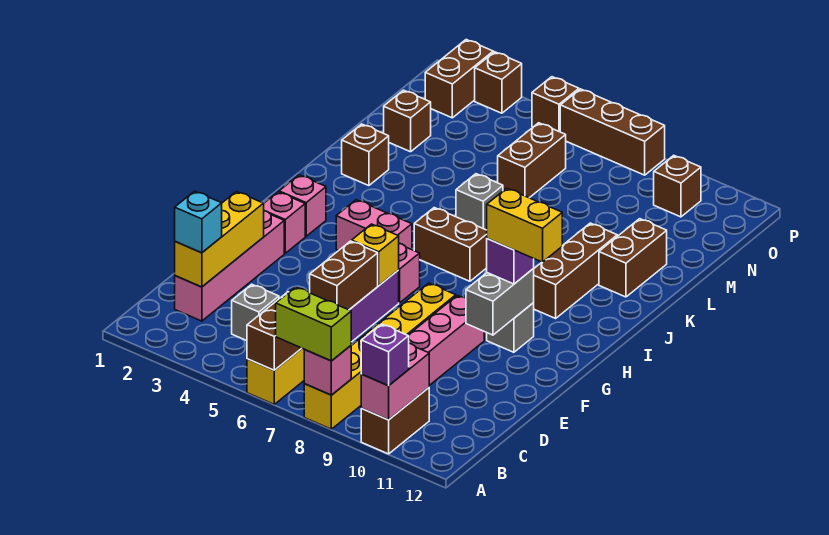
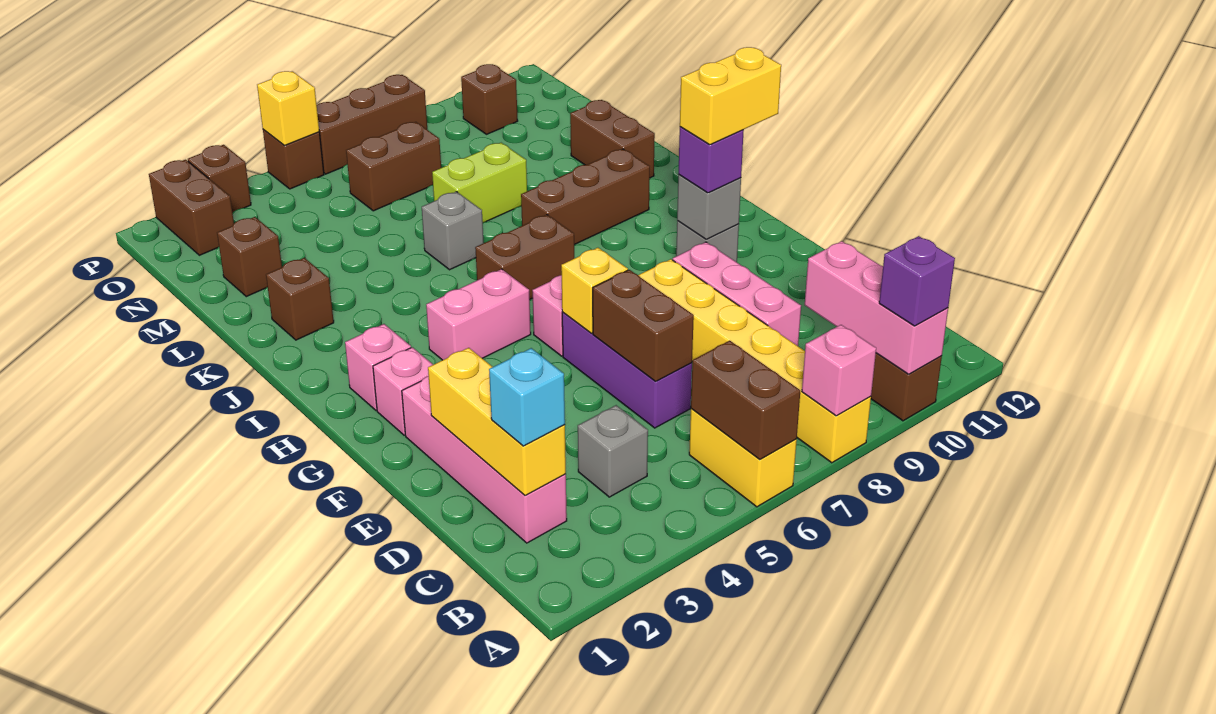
lime brick A7:A8 level 3 -> lime brick L7:L8 level 1
pink brick A10:B10 level 2 -> pink brick A10:C10 level 2
grey brick F10:G10 level 2 -> grey brick G10 level 2
brown brick I10:K10 level 1 -> brown brick J8:J10 level 1
brown brick M6:N6 level 1 -> brown brick N6:N7 level 1
none -> yellow brick P5 level 2

